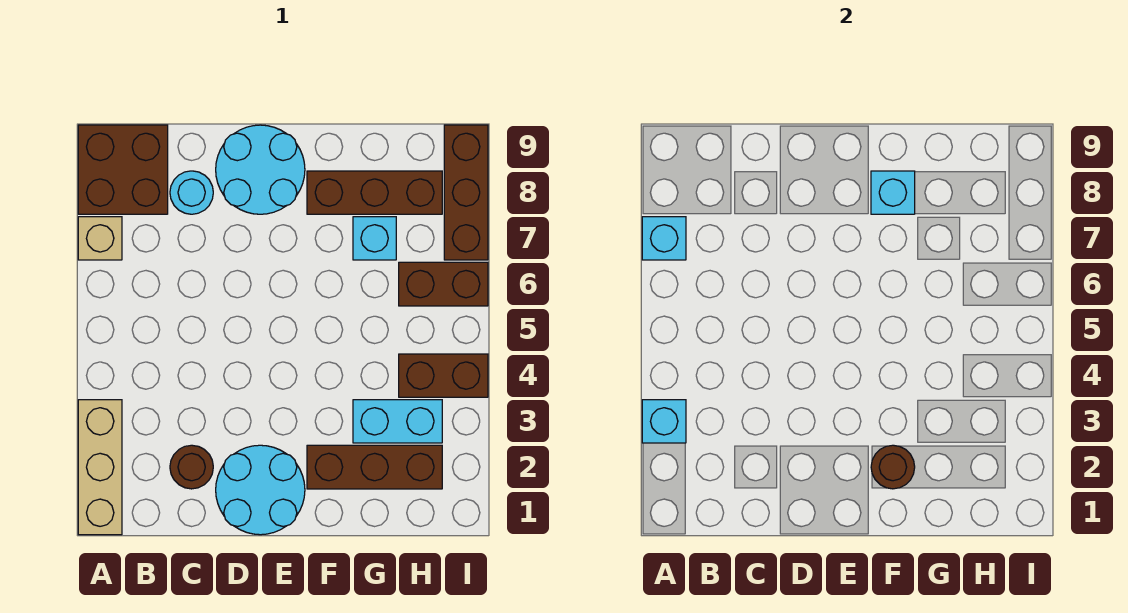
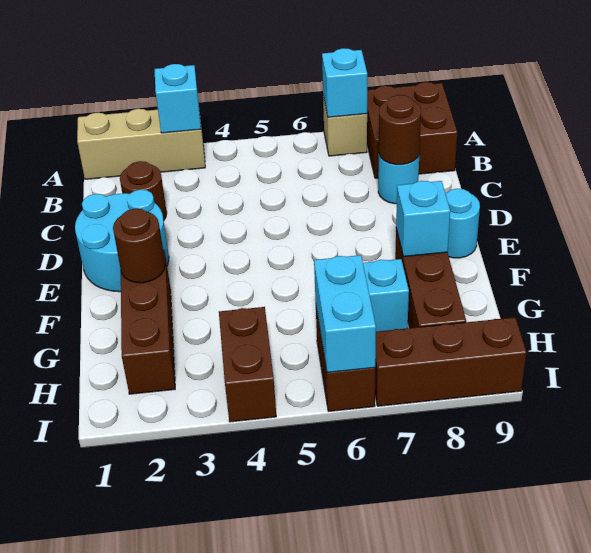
none -> brown round brick C8 level 2
cyan round brick D8:E9 level 1 -> cyan round brick E9 level 1
cyan brick G3:H3 level 1 -> cyan brick H6:I6 level 2

